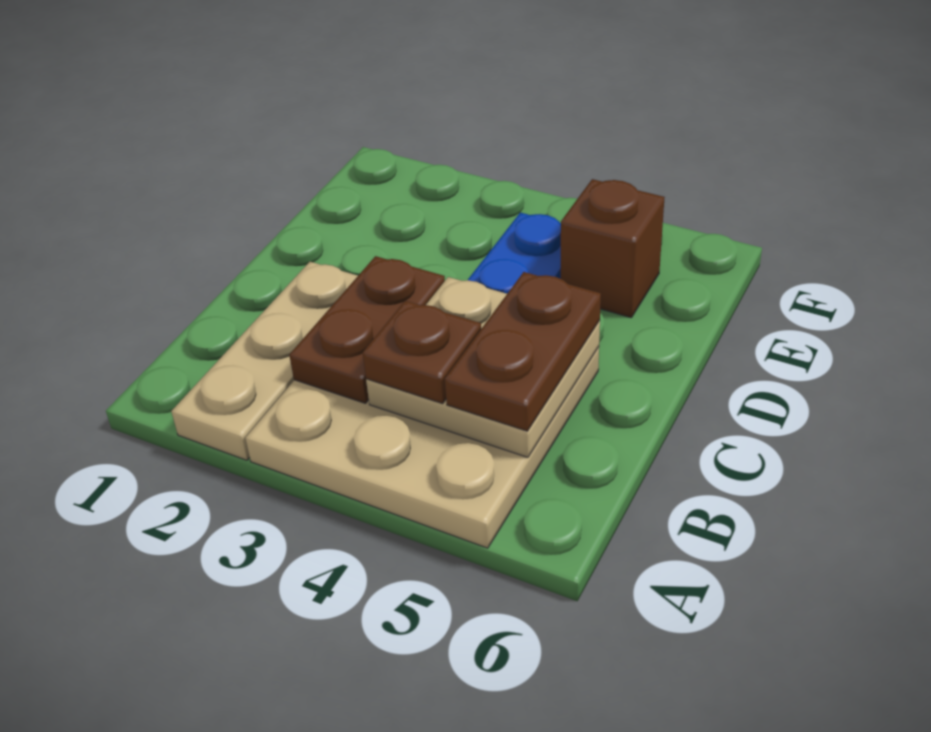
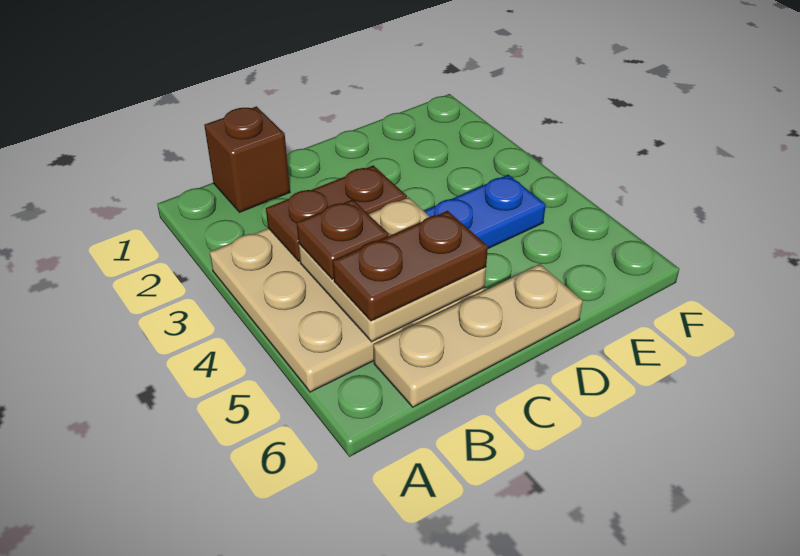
tan plate A2:C2 level 1 -> tan plate B6:D6 level 1
brown brick E5 level 1 -> brown brick B1 level 1

